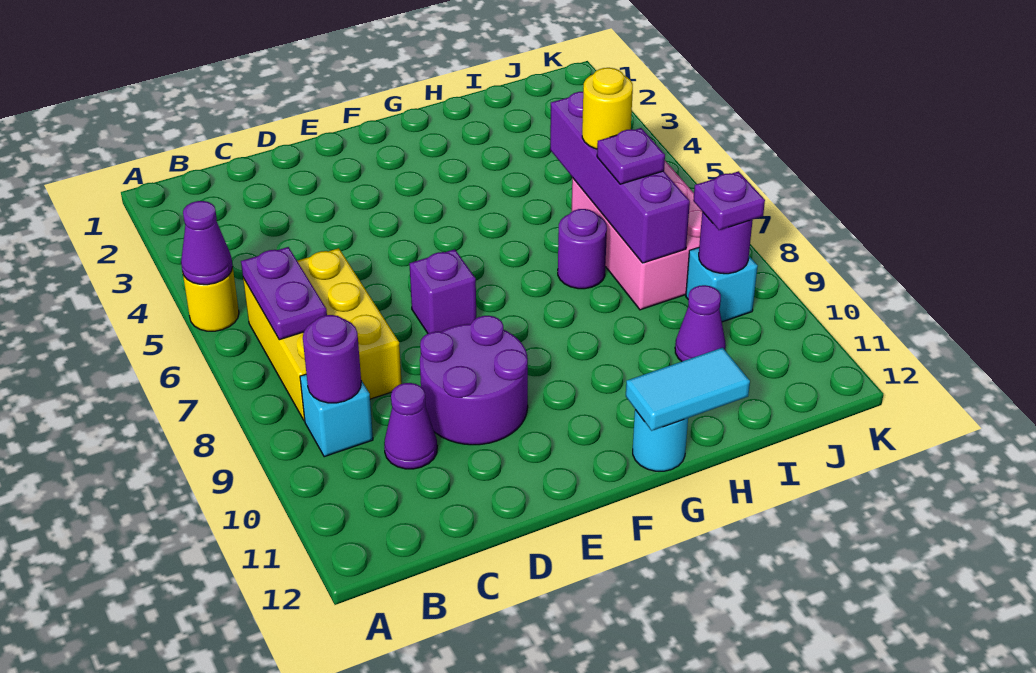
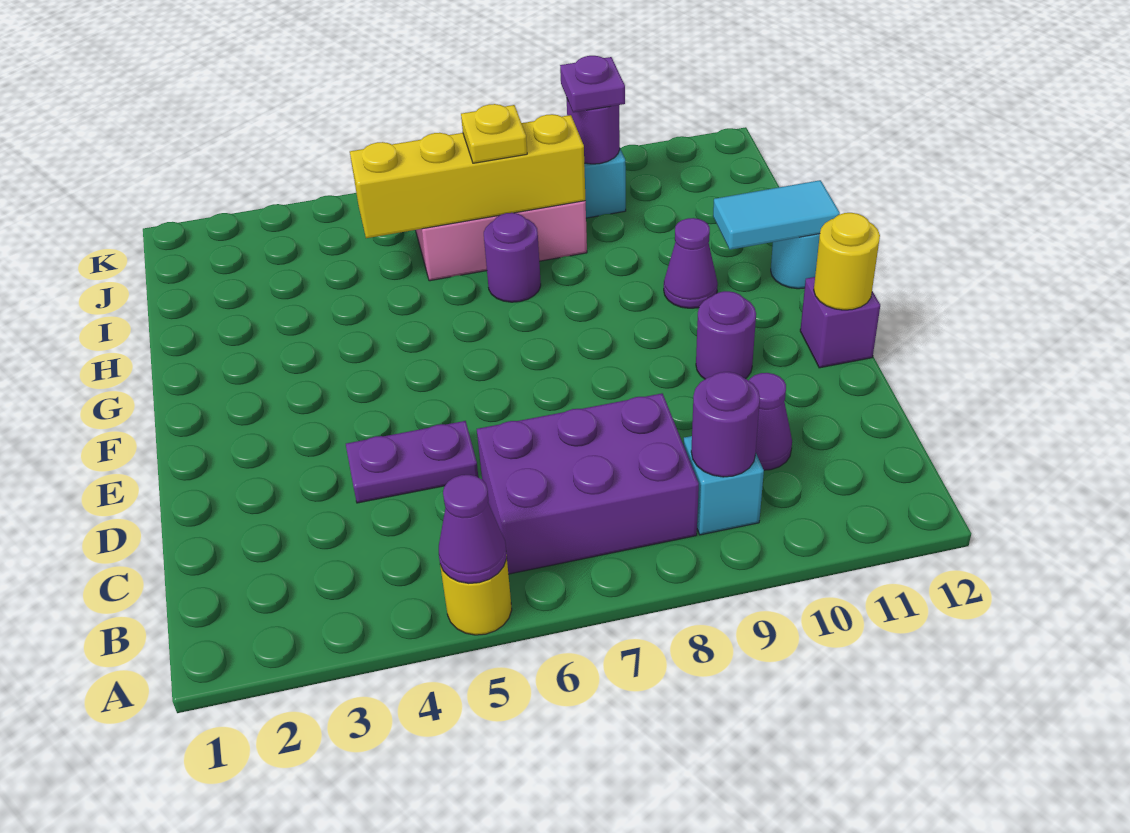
yellow brick B6:C8 level 1 -> purple brick B6:C8 level 1
purple plate B6:B7 level 2 -> purple plate D4:D5 level 1
purple round brick D9:E10 level 1 -> purple round brick E10 level 1
purple brick E7 level 1 -> purple brick E12 level 1
cyan tile G12:H12 level 2 -> cyan tile G11:G12 level 2
purple brick I5:I8 level 2 -> yellow brick I5:I8 level 2
yellow round brick I6 level 3 -> yellow round brick E12 level 2
purple plate I7 level 3 -> yellow plate I7 level 3
purple cone I10 level 1 -> purple cone G10 level 1

